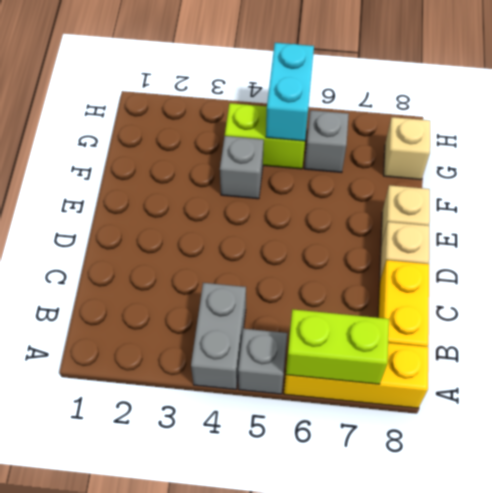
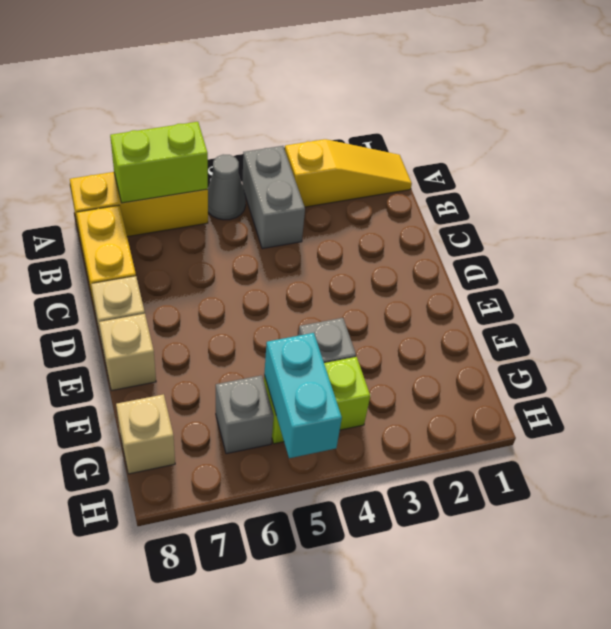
none -> yellow slope A1:A3 level 1 top 3
grey brick A5 level 1 -> grey cone A5 level 1

